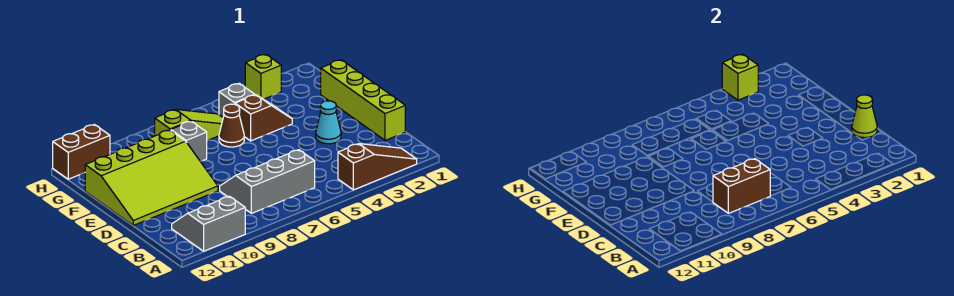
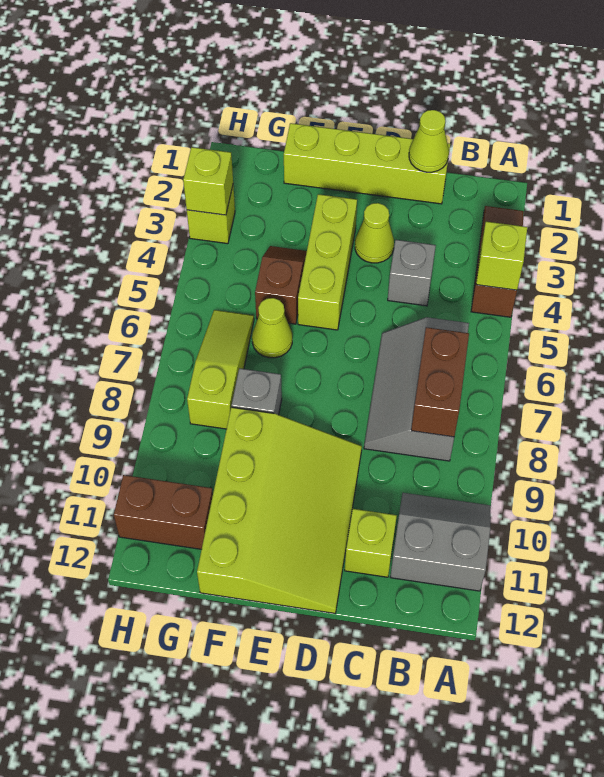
none -> lime brick A4 level 2
grey slope A10:B11 level 1 top A -> grey slope A10:B11 level 1 top 11
none -> lime brick C11 level 1
cyan cone D3 level 1 -> lime cone D3 level 1
none -> lime brick E3:E5 level 1
brown cone F6 level 1 -> lime cone F6 level 1
grey brick G5 level 1 -> grey brick C4 level 1
brown brick H11:H12 level 1 -> brown brick G11:H11 level 1

